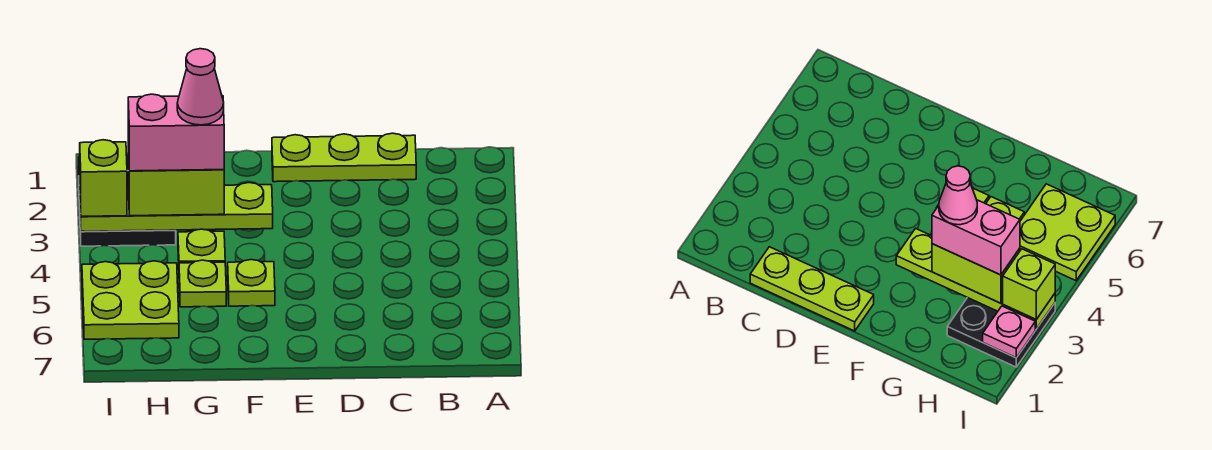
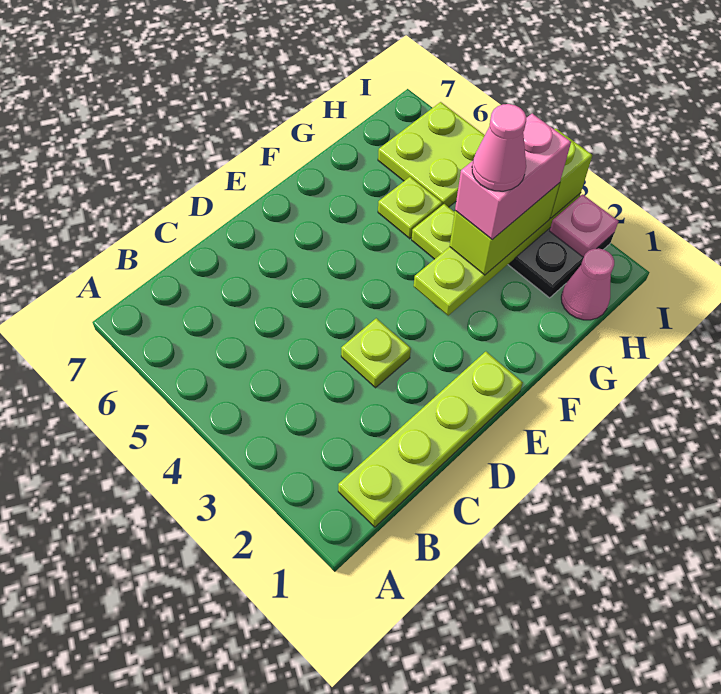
lime plate C1:E1 level 1 -> lime plate B1:E1 level 1
lime plate F5 level 1 -> lime plate D3 level 1
none -> pink cone H1 level 1

